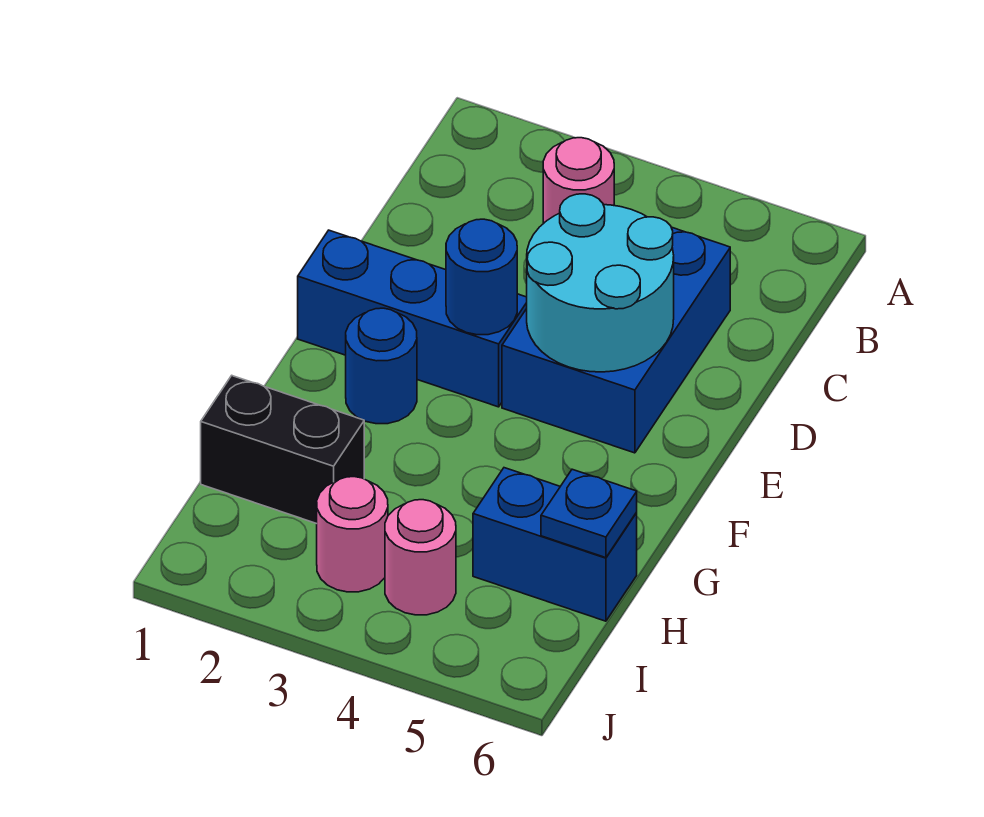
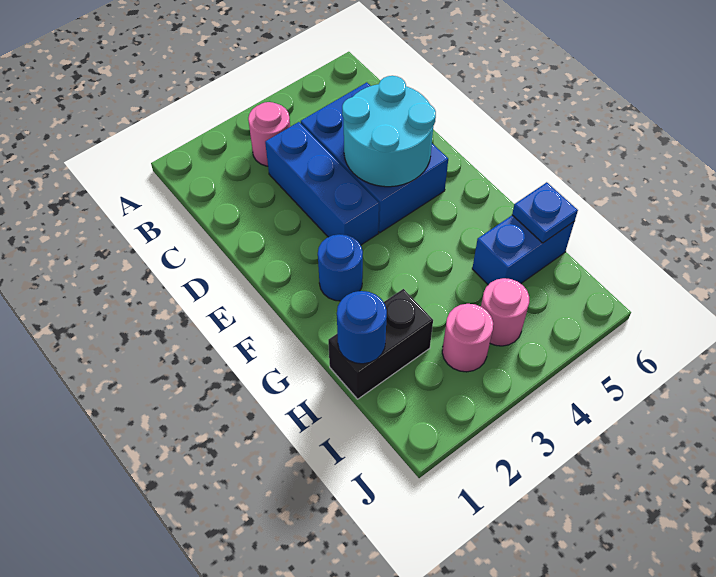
blue brick E1:E3 level 1 -> blue brick C3:E3 level 1
blue round brick E3 level 2 -> blue round brick H1 level 2

